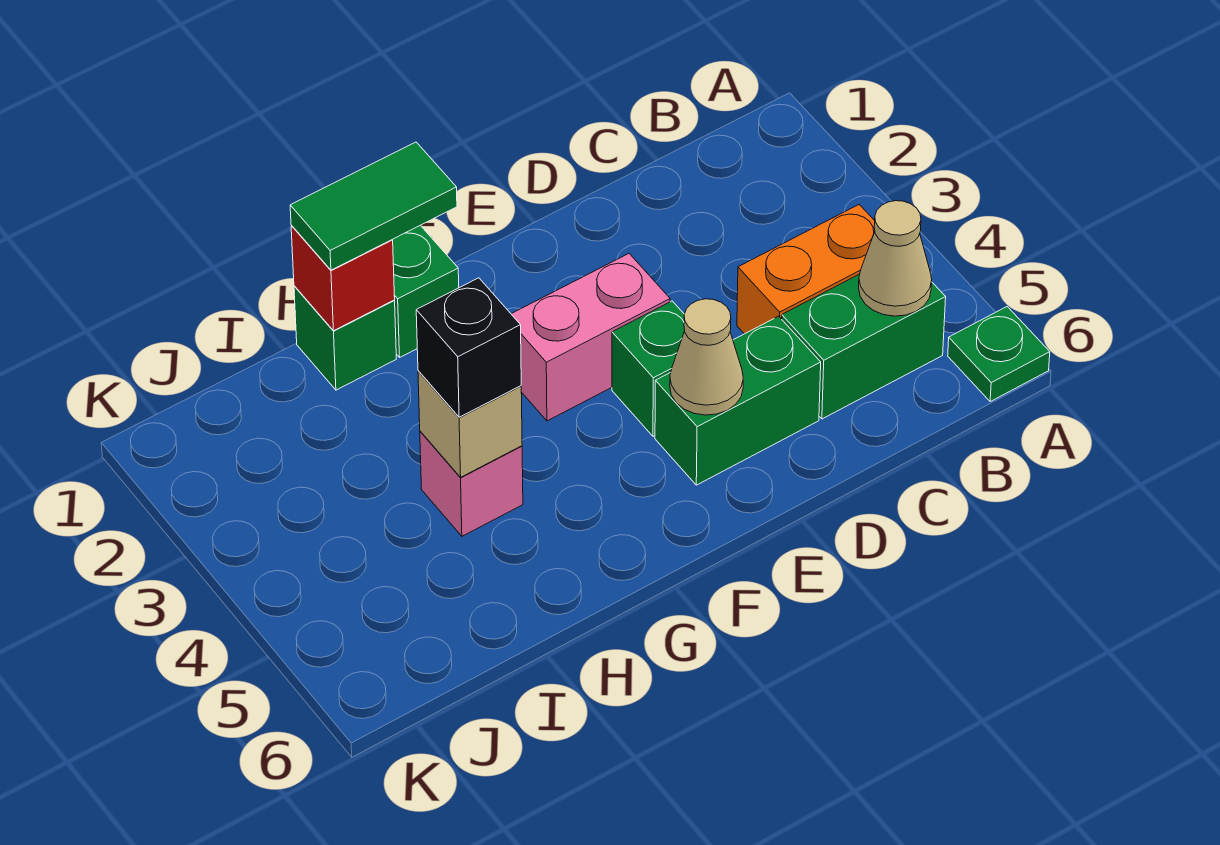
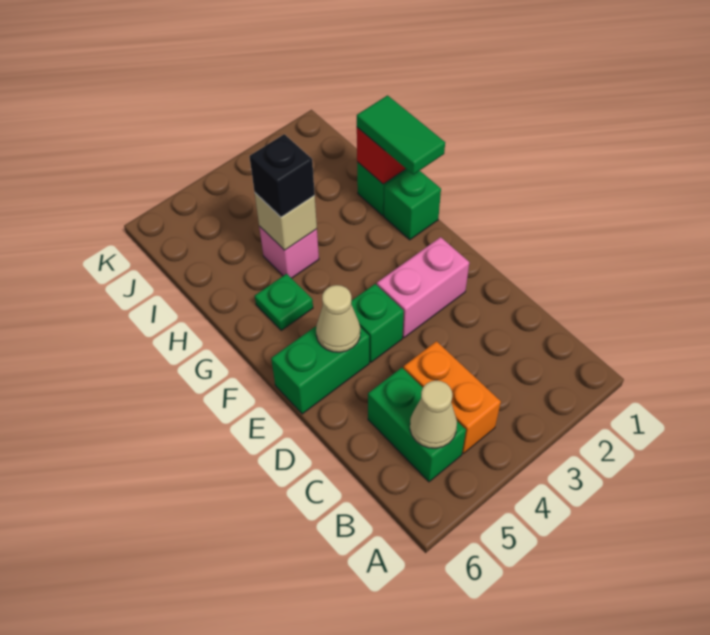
green plate A6 level 1 -> green plate G5 level 1
green brick D5:E5 level 1 -> green brick E5:E6 level 1
pink brick E3:F3 level 1 -> pink brick E2:E3 level 1

